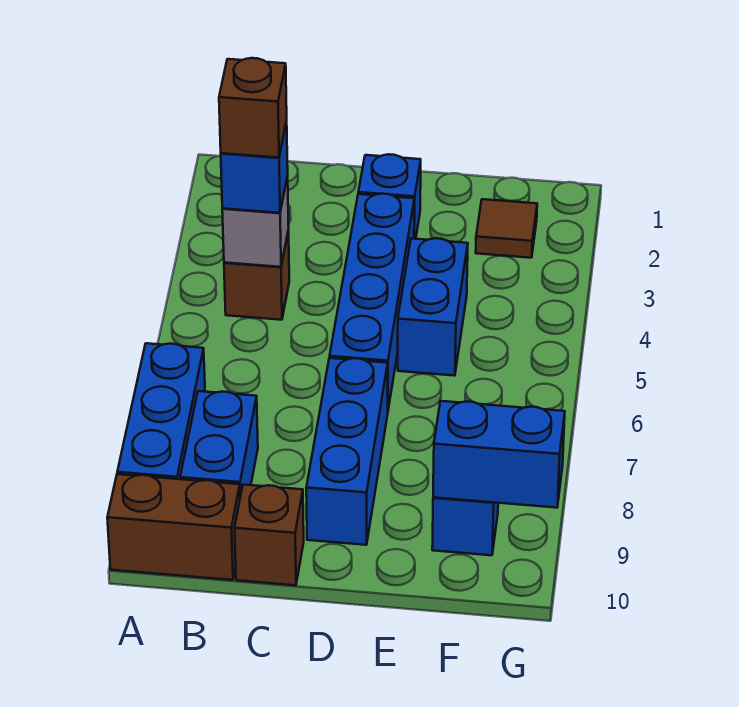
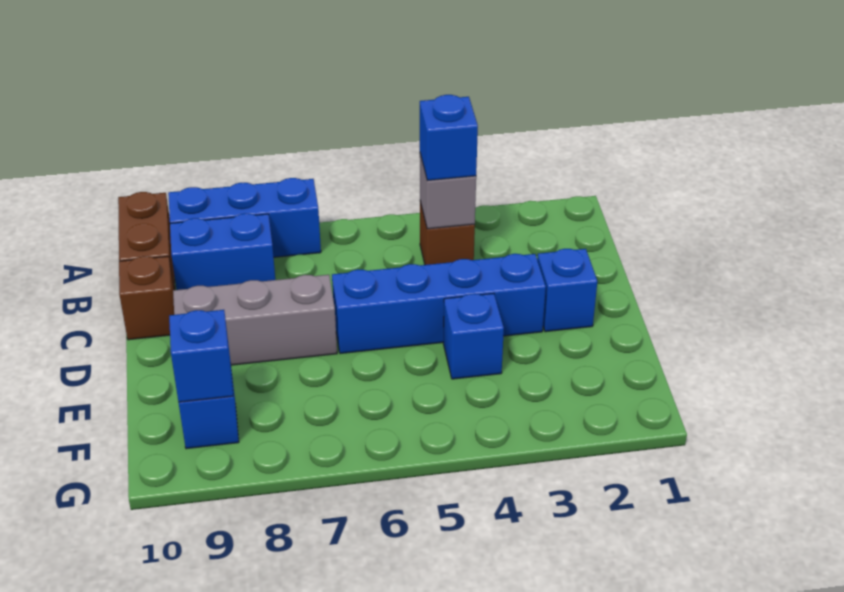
brown brick B4 level 4 -> none
blue brick D7:D9 level 1 -> grey brick D7:D9 level 1
blue brick E4:E5 level 1 -> blue brick E4 level 1
brown tile F2 level 1 -> none
blue brick F9:G9 level 2 -> blue brick F9 level 2

